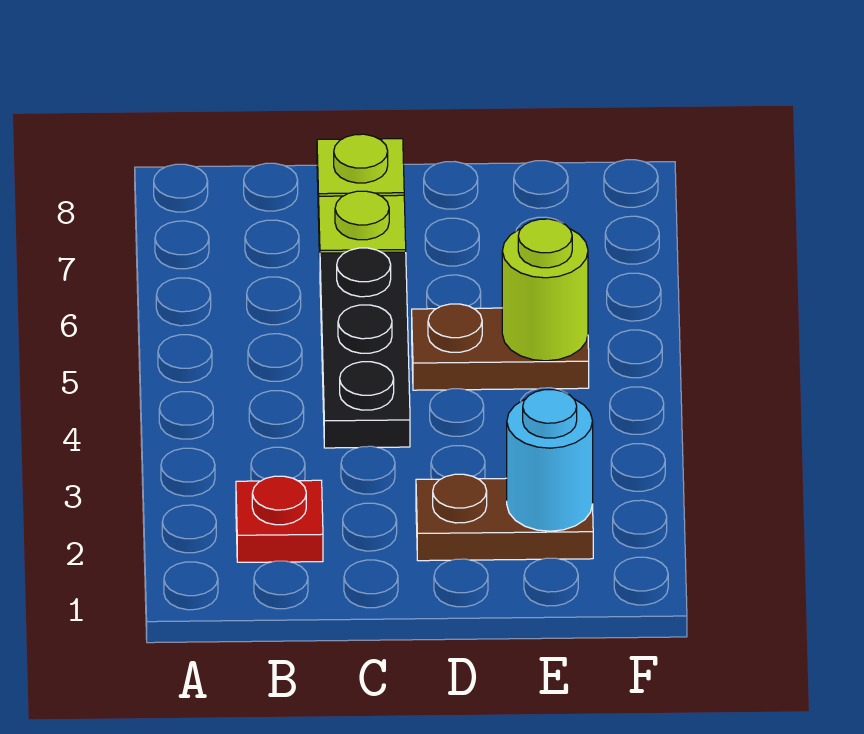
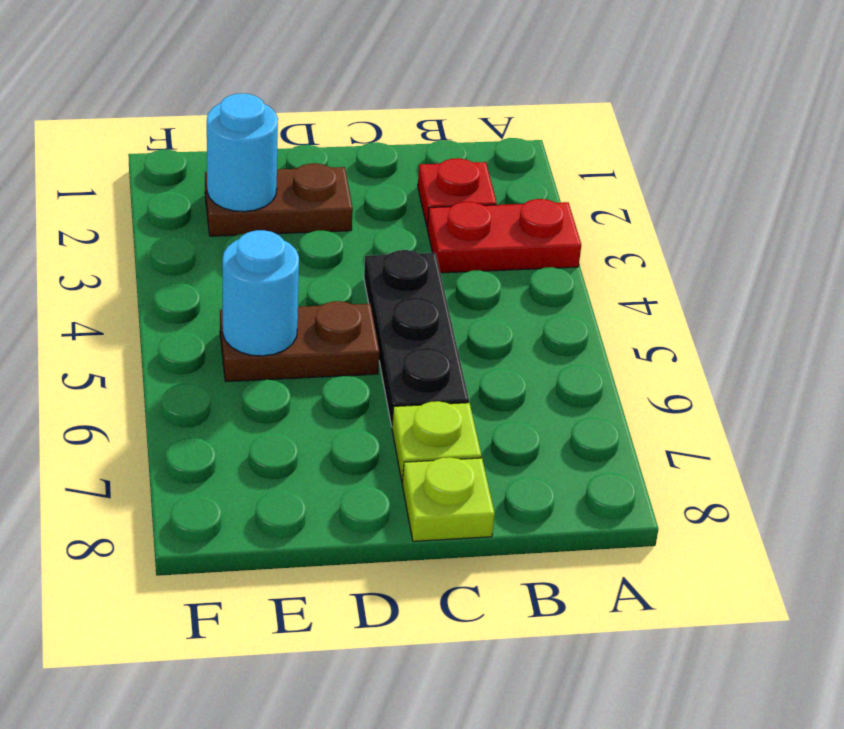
none -> red plate A3:B3 level 1
lime round brick E5 level 2 -> cyan round brick E5 level 2

